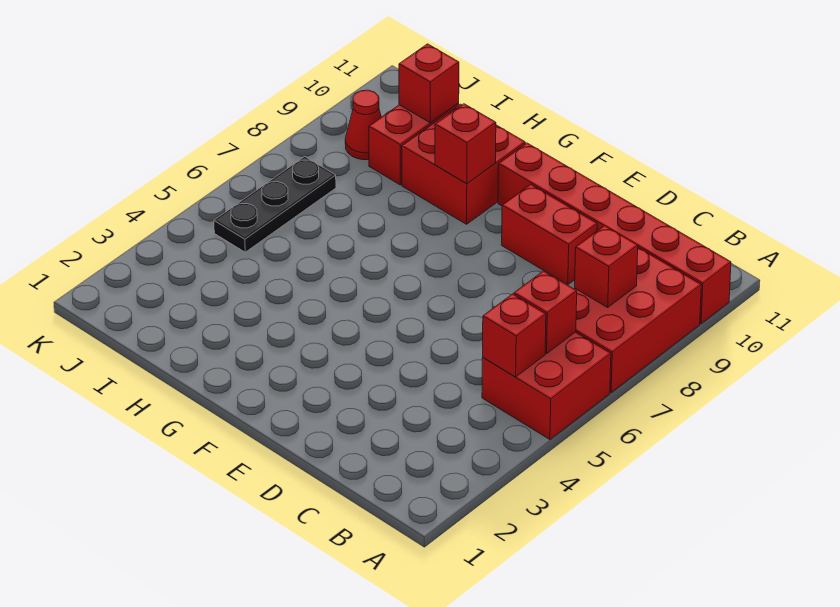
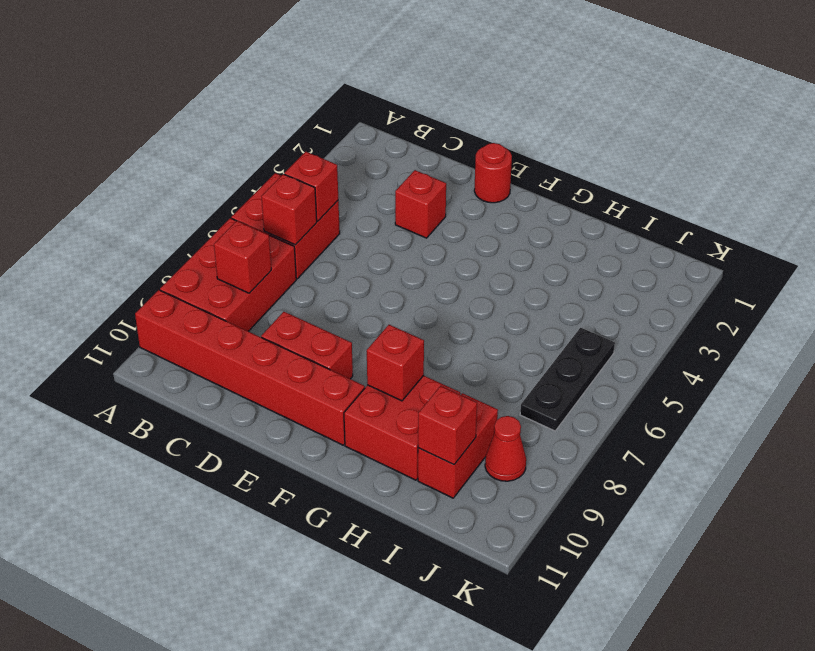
none -> red brick D3 level 1
none -> red round brick E1 level 1

